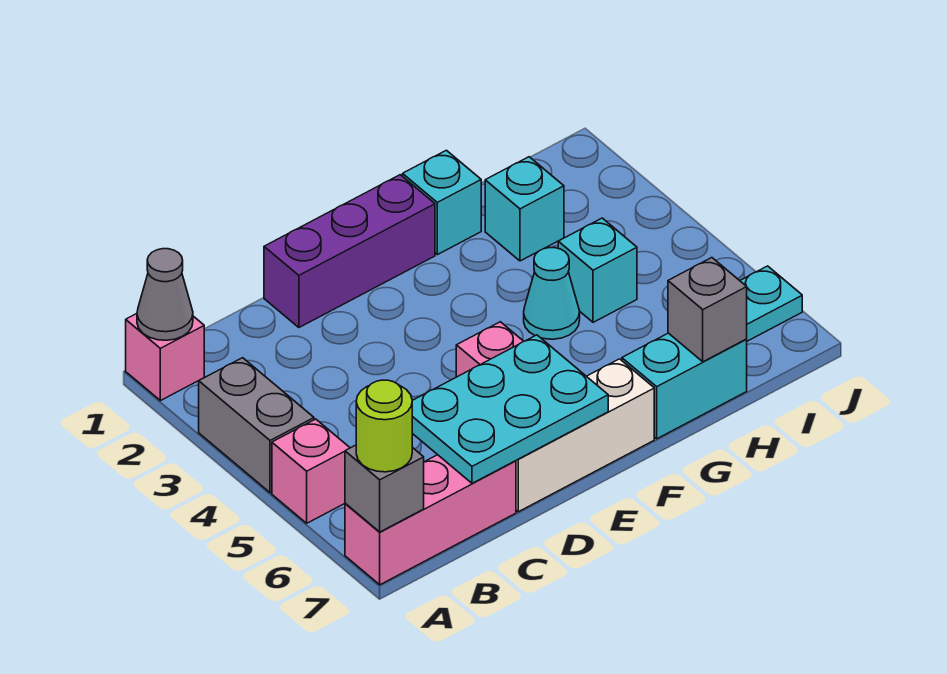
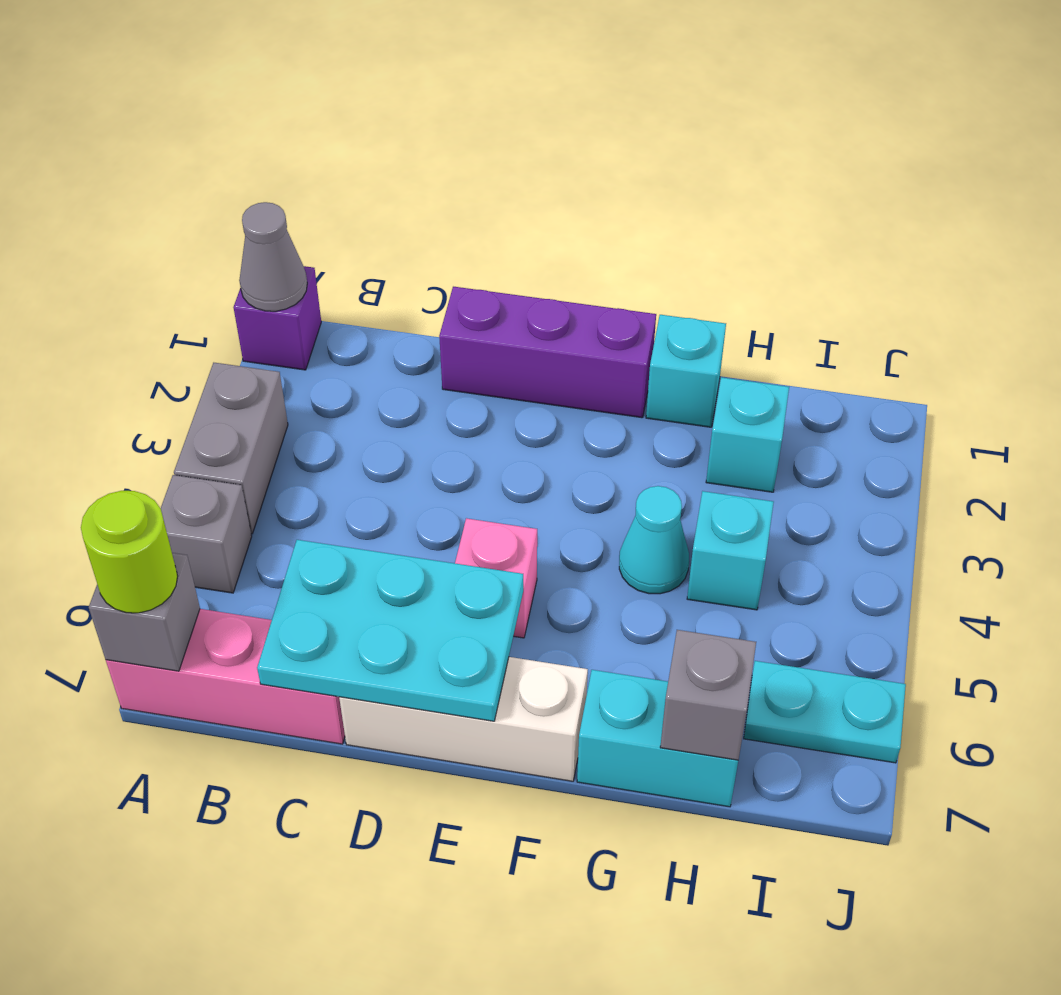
pink brick A1 level 1 -> purple brick A1 level 1
pink brick A5 level 1 -> grey brick A5 level 1

